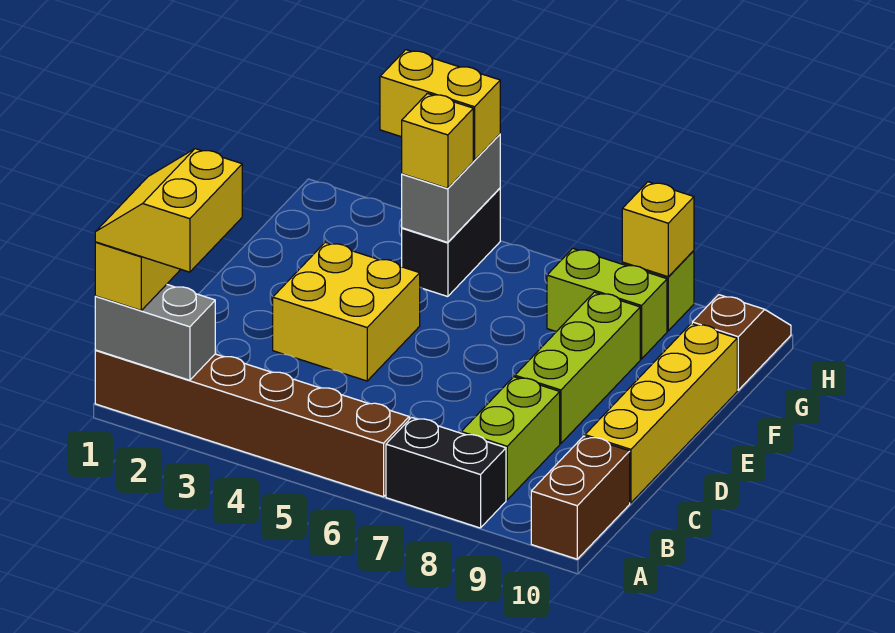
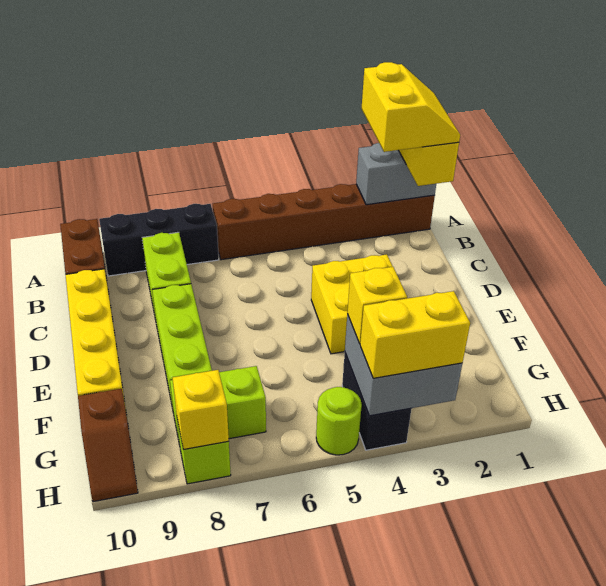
black brick A7:A8 level 1 -> black brick A7:A9 level 1
grey brick G4:H4 level 2 -> grey brick G3:H4 level 2
none -> lime round brick H5 level 1

